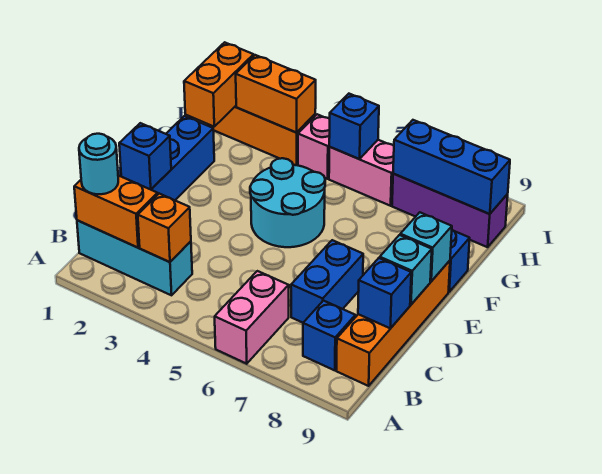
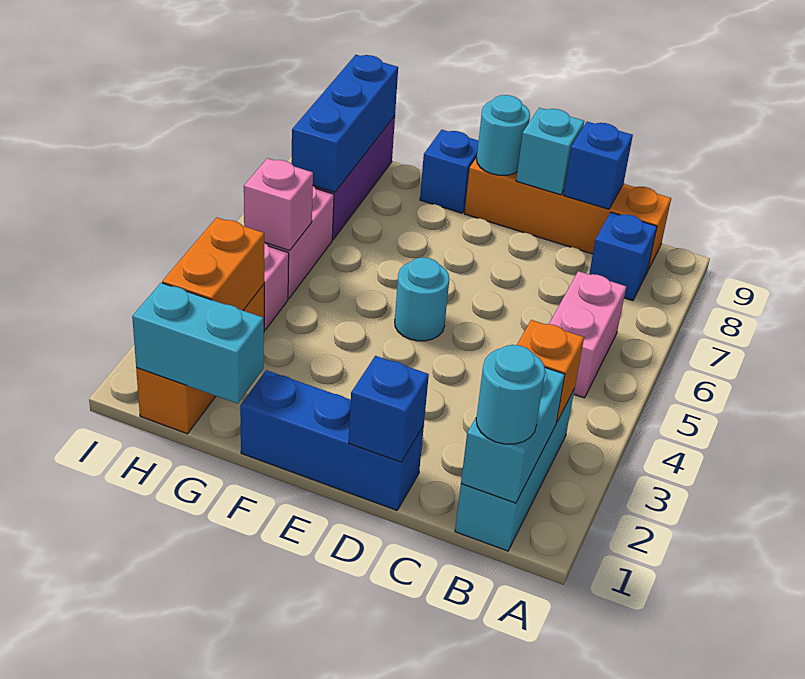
pink brick A6:B6 level 1 -> pink brick B5:B6 level 1
orange brick B1:B2 level 2 -> cyan brick B1:B2 level 2
blue brick C7:D7 level 1 -> none
cyan round brick E4:F5 level 1 -> cyan round brick E5 level 1
cyan brick E9 level 2 -> cyan round brick E9 level 2
orange brick G1:H1 level 2 -> cyan brick G1:H1 level 2
blue brick H5 level 2 -> pink brick H5 level 2

